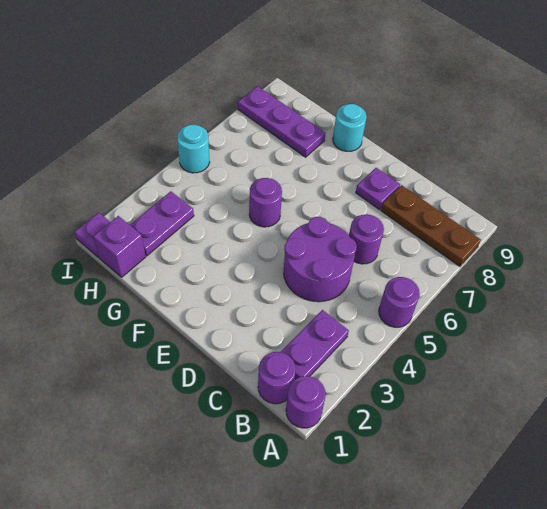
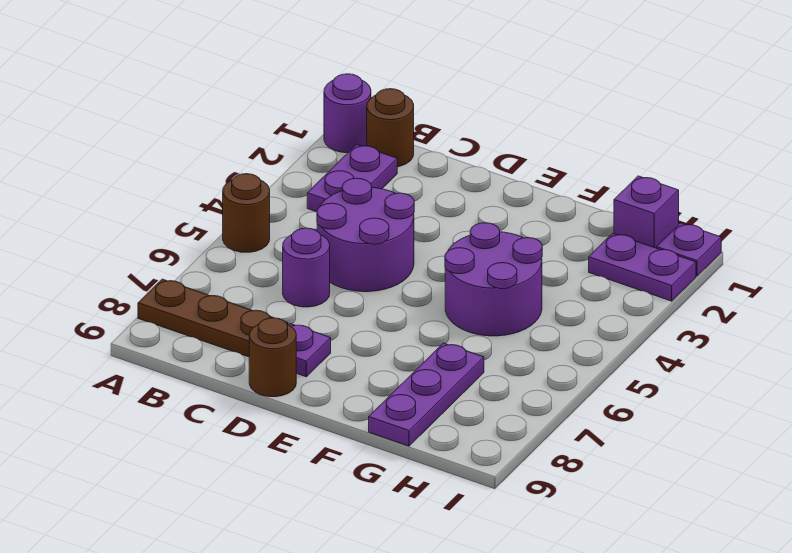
purple round brick A5 level 1 -> brown round brick A5 level 1
purple round brick B1 level 1 -> brown round brick B1 level 1
none -> brown round brick D9 level 1
purple round brick F5 level 1 -> purple round brick F4:G5 level 1
cyan round brick F9 level 1 -> none
purple plate G8:I8 level 1 -> purple plate G7:G9 level 1
purple plate H2:H3 level 1 -> purple plate H2:I2 level 1
cyan round brick I5 level 1 -> none

